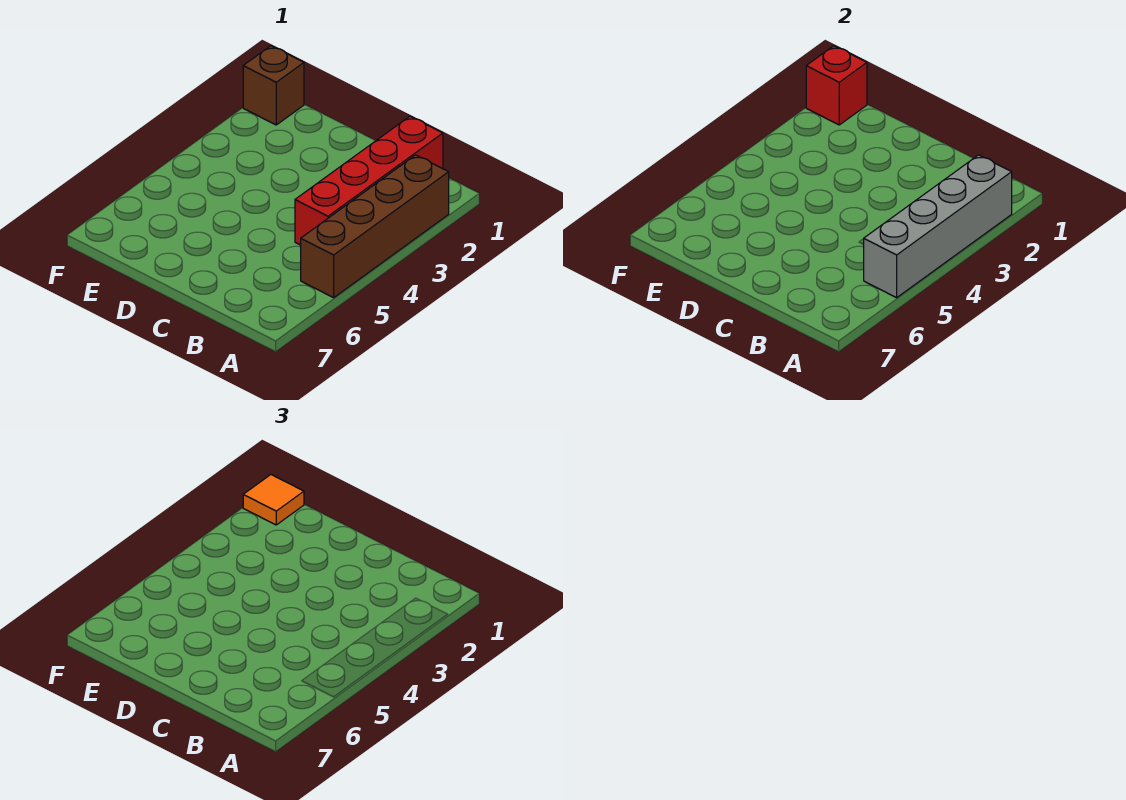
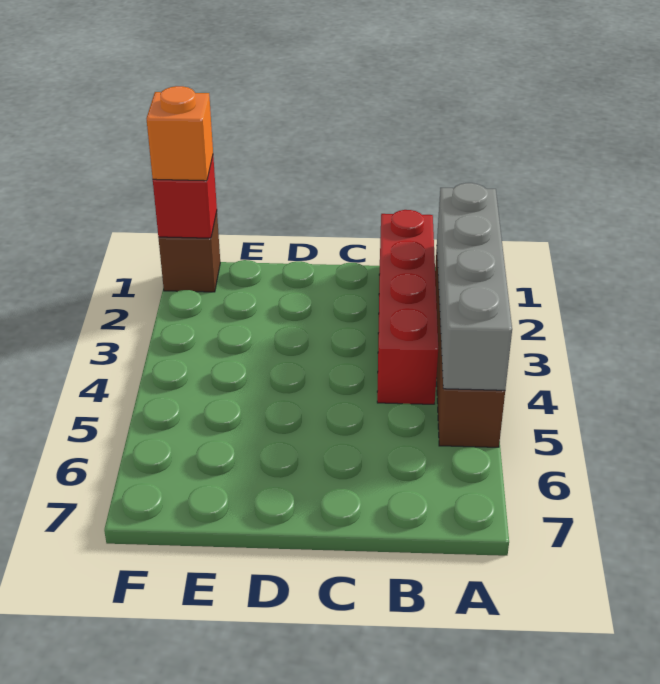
orange tile F1 level 3 -> orange brick F1 level 3

